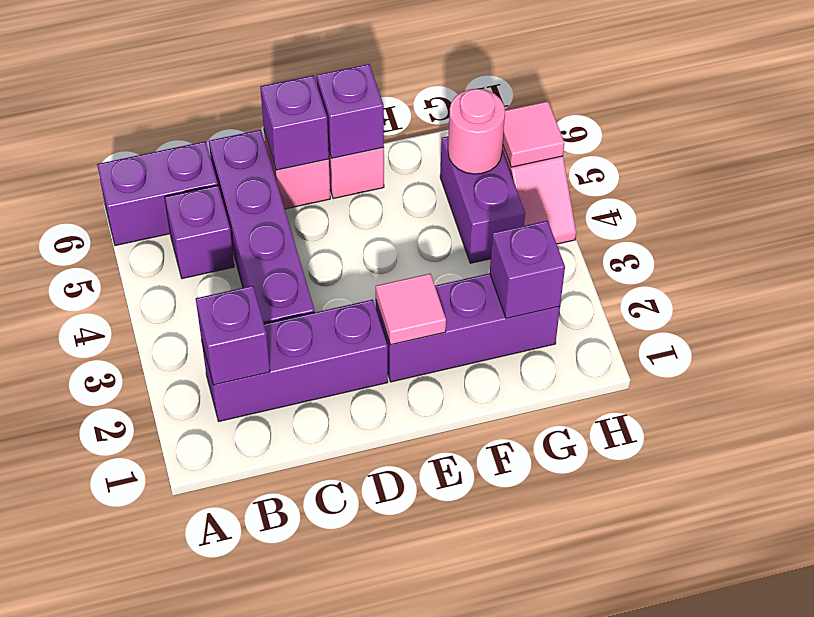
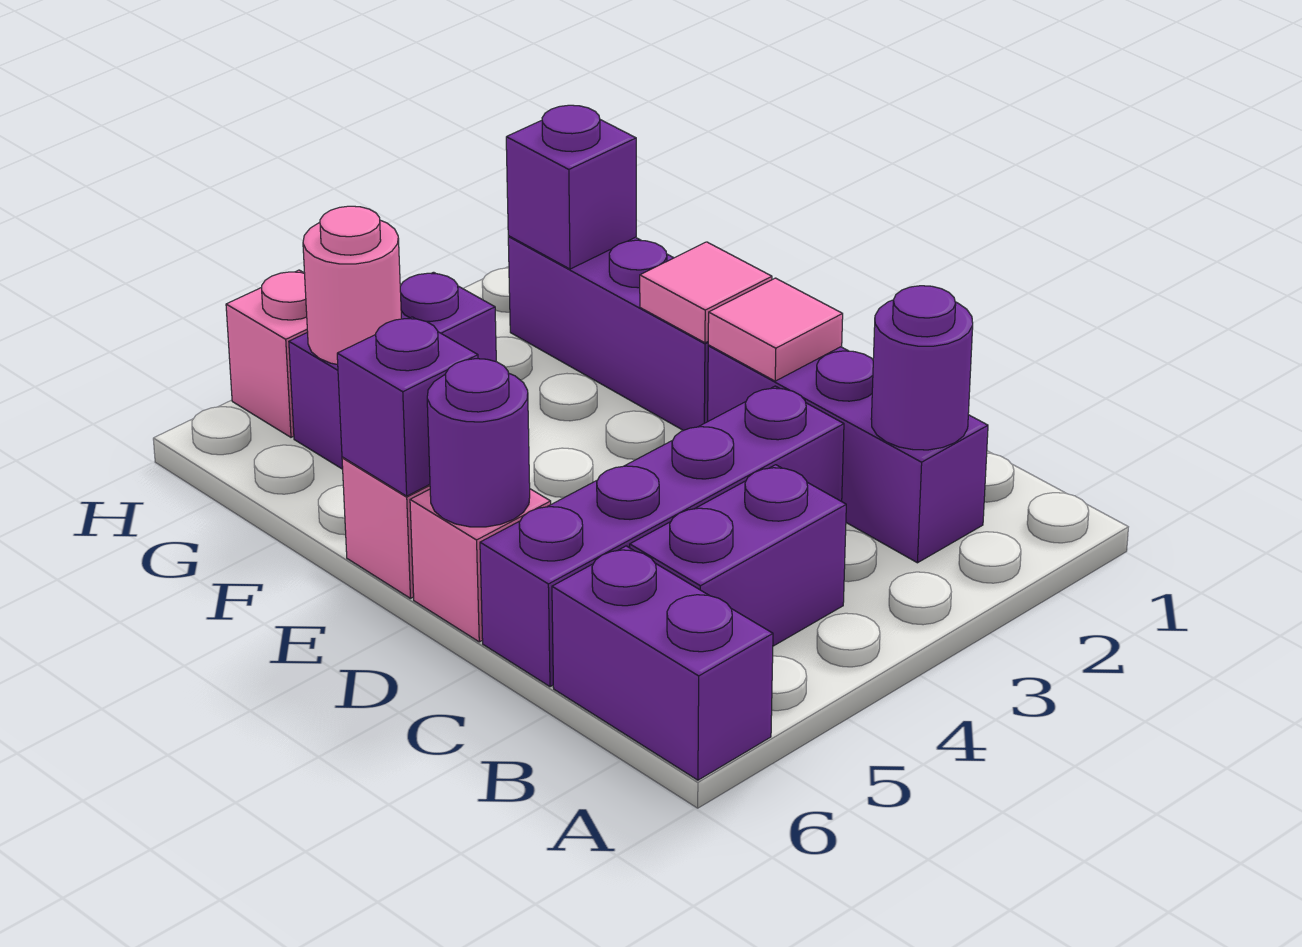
purple brick B2 level 2 -> purple round brick B2 level 2
purple brick B5 level 1 -> purple brick B4:B5 level 1
purple brick D6 level 2 -> purple round brick D6 level 2
pink tile H5 level 2 -> pink tile D2 level 2

